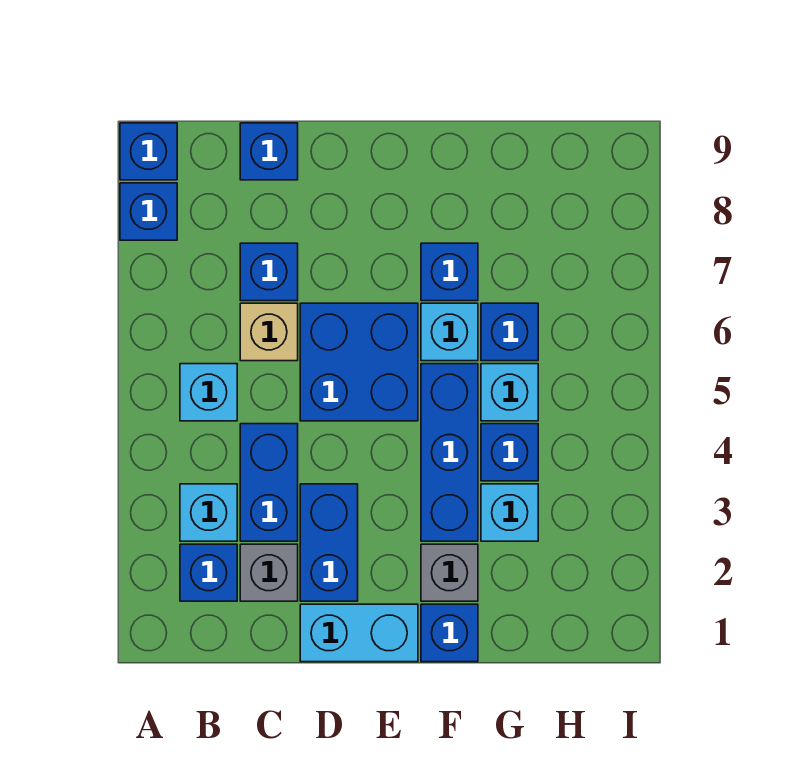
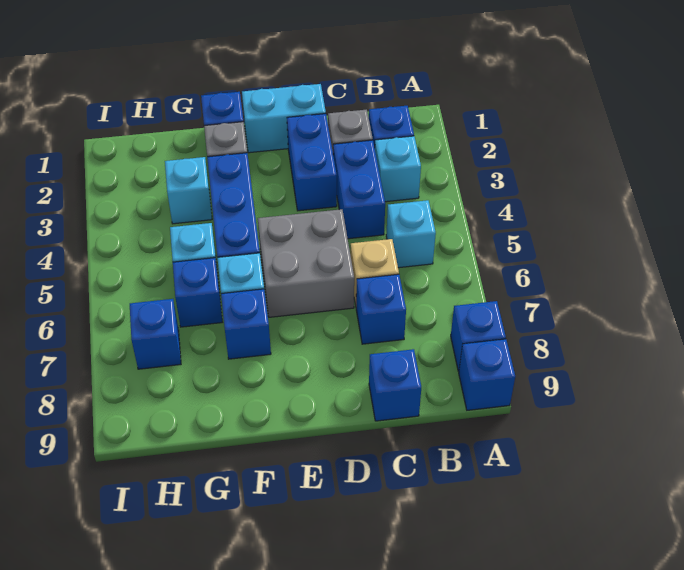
blue brick D5:E6 level 1 -> grey brick D5:E6 level 1
blue brick G4 level 1 -> blue brick H7 level 1

